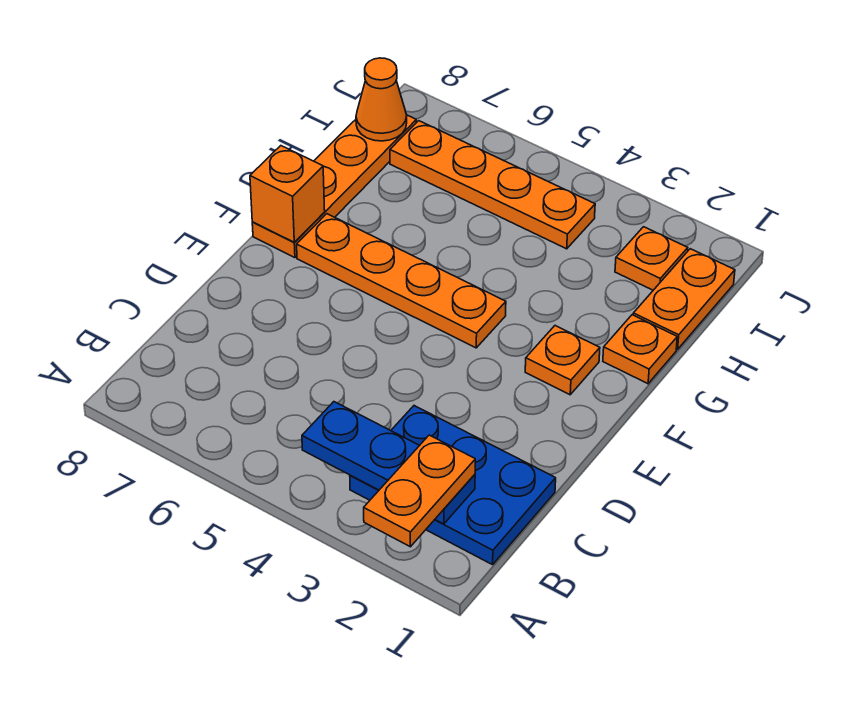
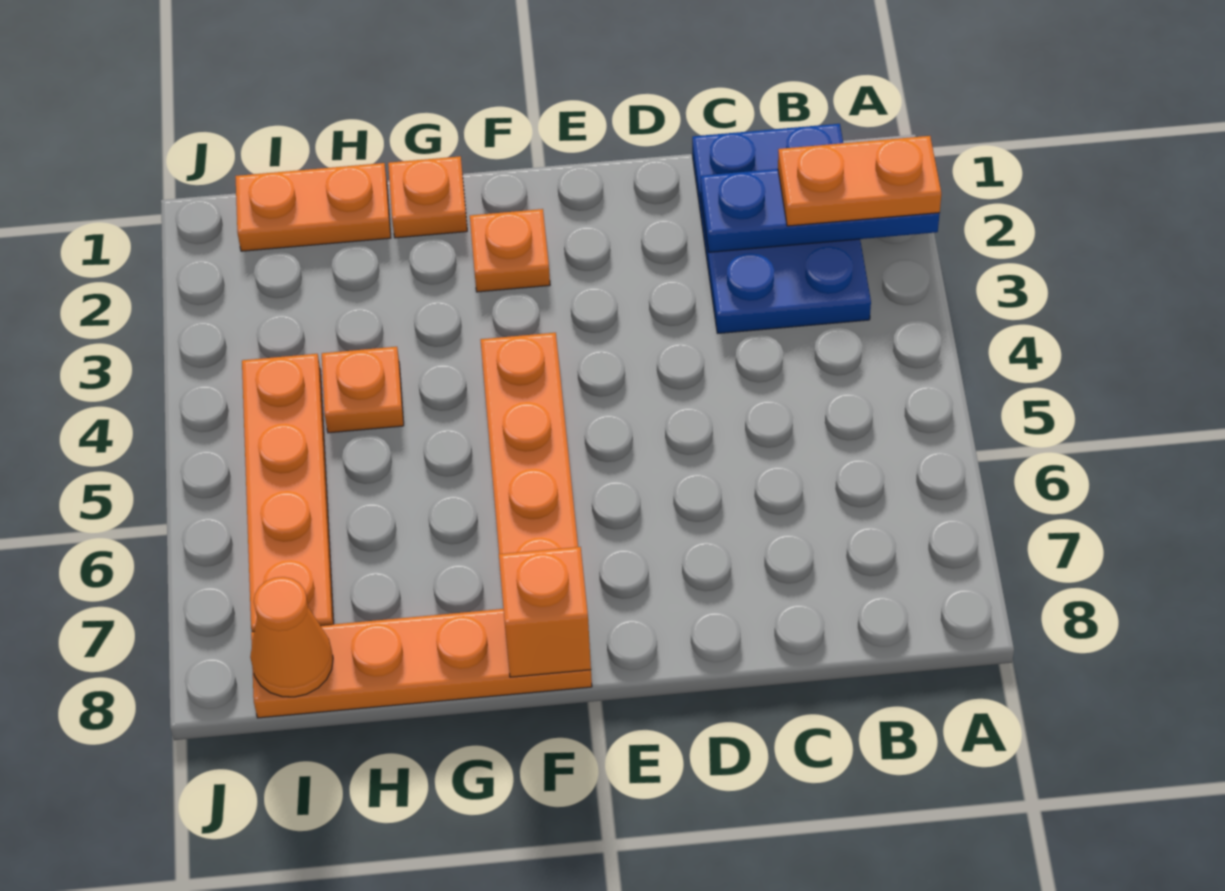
blue plate B2:B4 level 2 -> blue plate A2:C2 level 2
orange plate I2 level 1 -> orange plate H4 level 1

